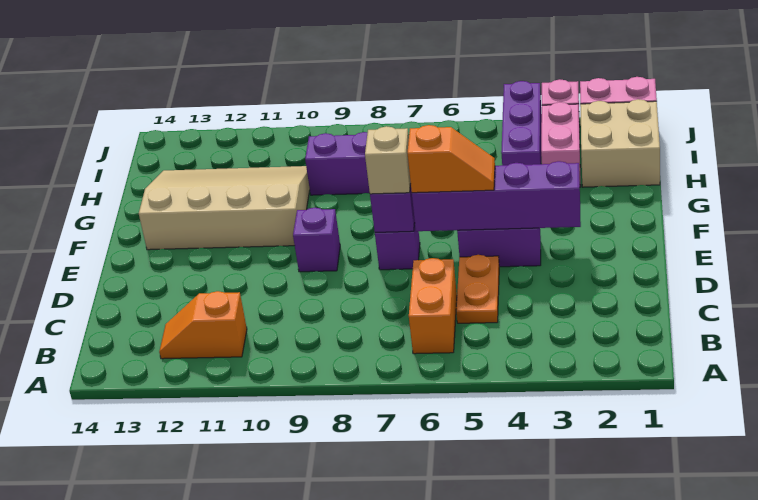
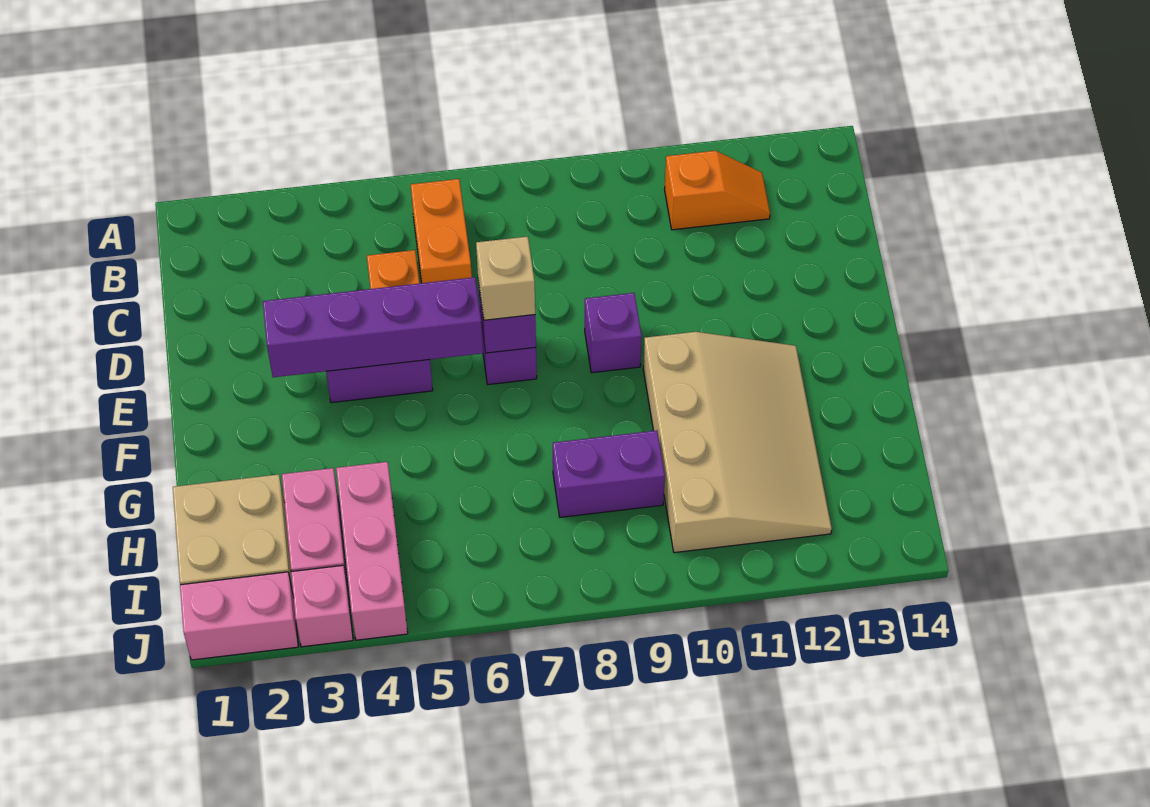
orange slope E5:E6 level 3 top 6 -> none
tan slope F10:H13 level 1 top F -> tan slope F10:I12 level 1 top 10
purple brick H4:J4 level 1 -> pink brick H4:J4 level 1

